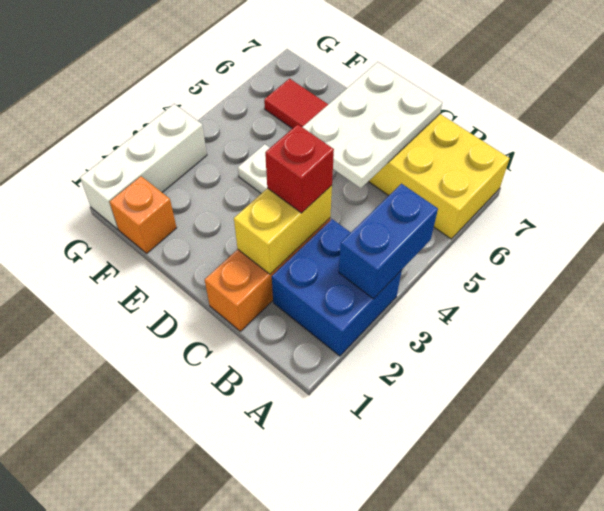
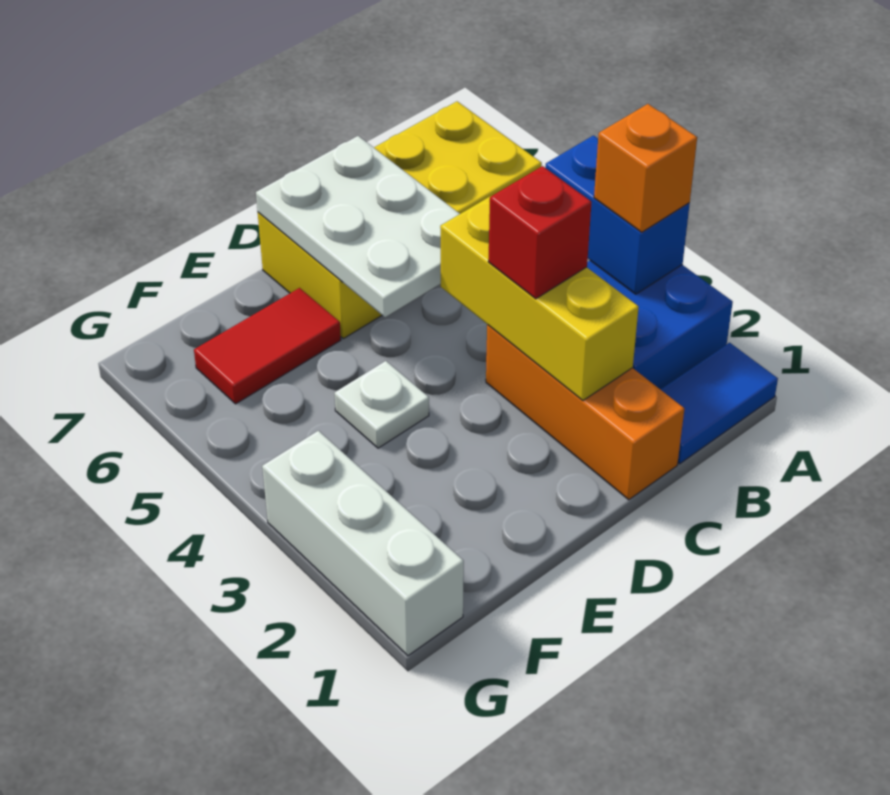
none -> blue tile A1:B1 level 1
yellow brick C2:C3 level 2 -> yellow brick C2:C4 level 2
orange brick F1 level 1 -> orange brick A3 level 3

